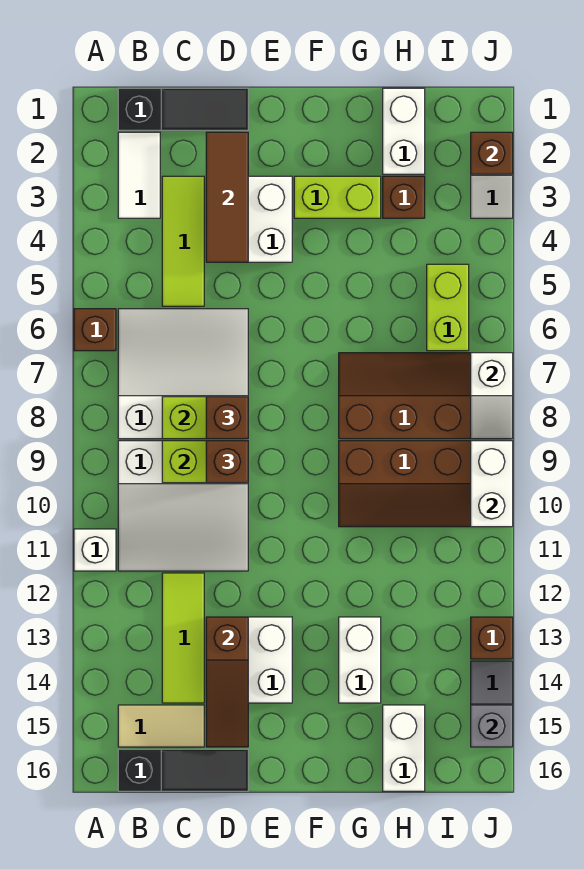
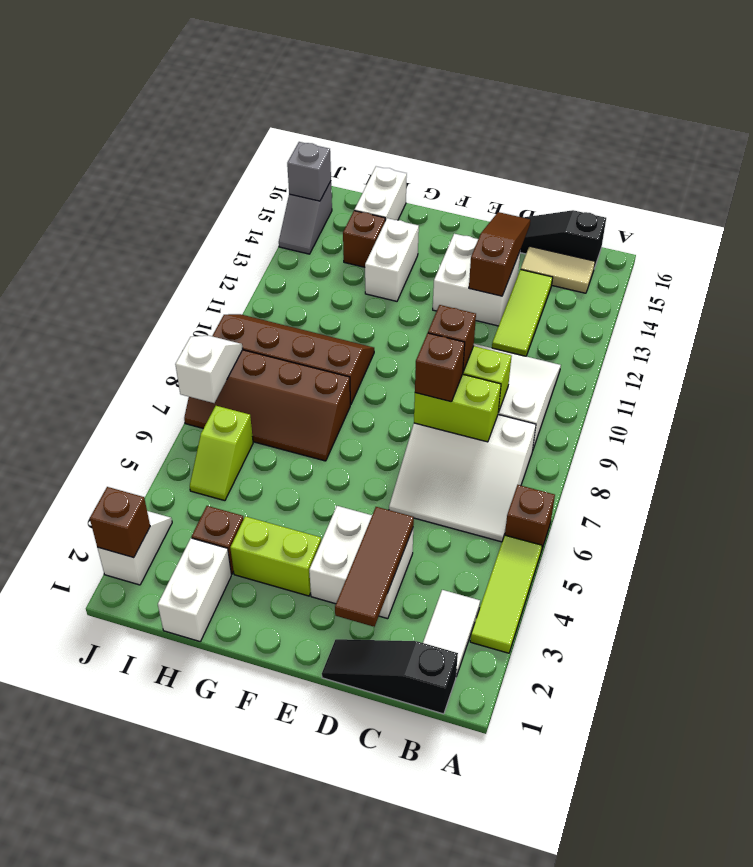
white brick A11 level 1 -> none
lime tile C3:C5 level 1 -> lime tile A3:A5 level 1
lime brick I5:I6 level 1 -> lime slope I5:I6 level 1 top 6
white brick J9:J10 level 2 -> none
brown brick J13 level 1 -> brown brick H14 level 1

